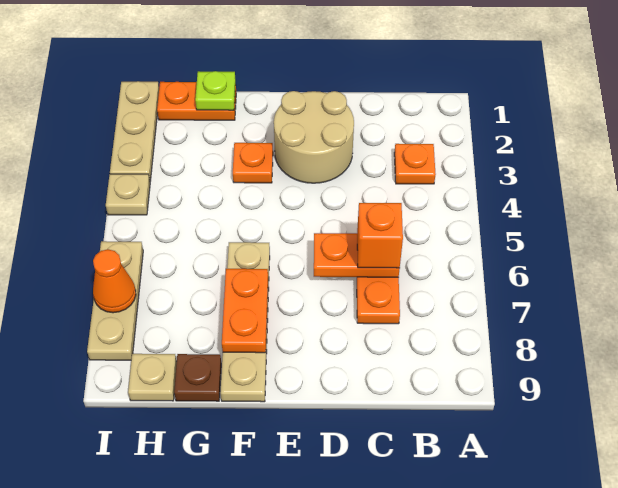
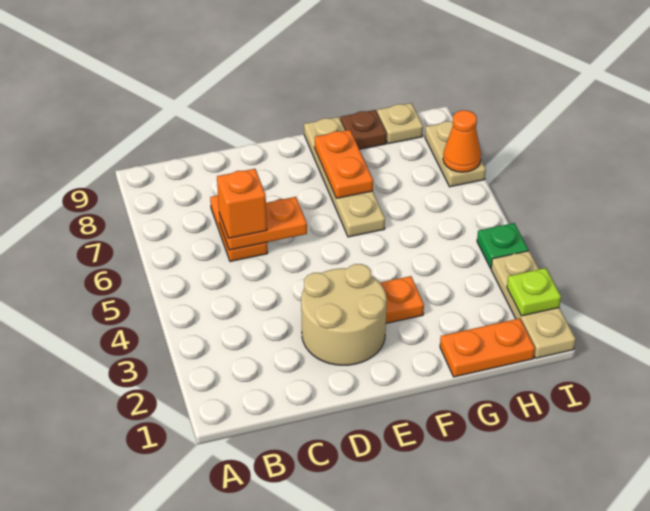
orange plate B3 level 1 -> none
lime plate G1 level 2 -> lime plate I2 level 2
tan plate I4 level 1 -> green plate I4 level 1
tan plate I6:I8 level 1 -> tan plate I7:I8 level 1

